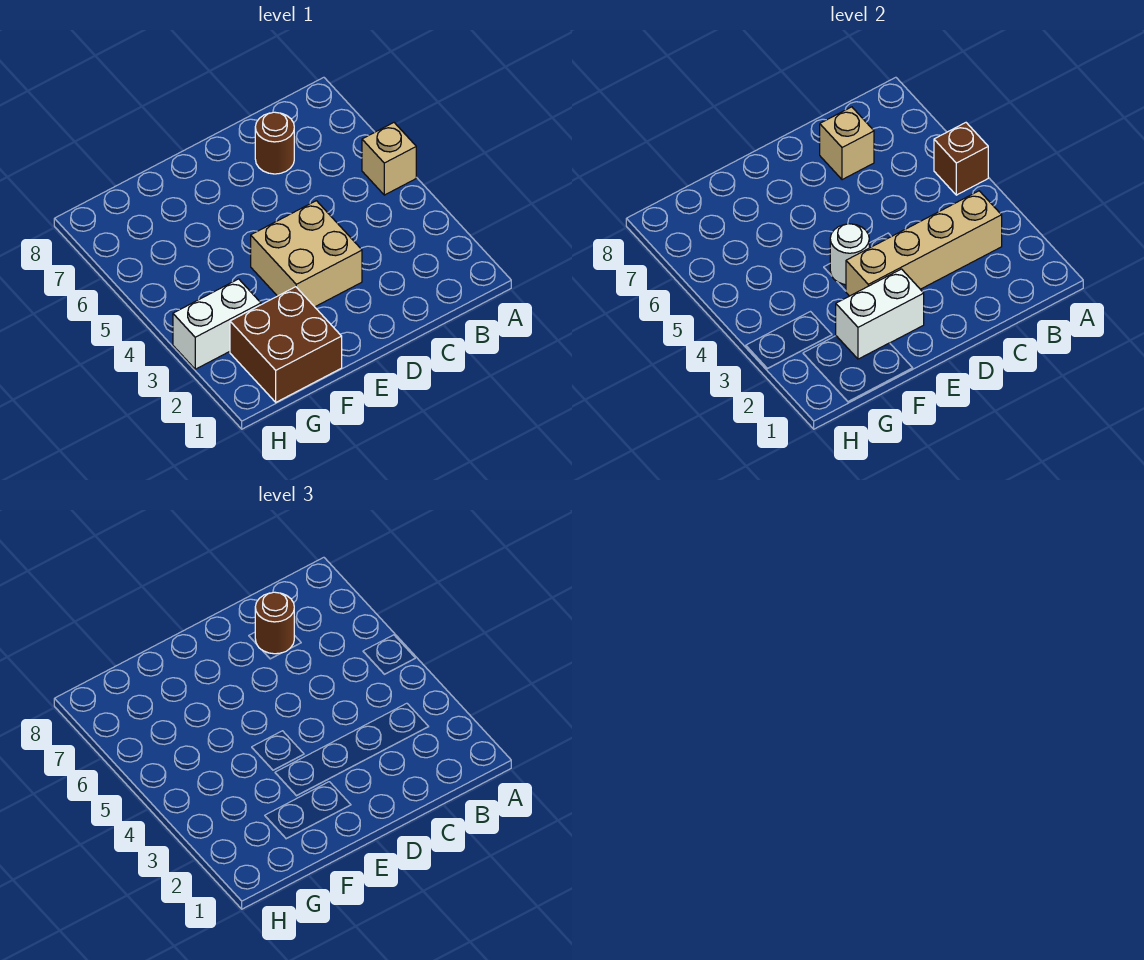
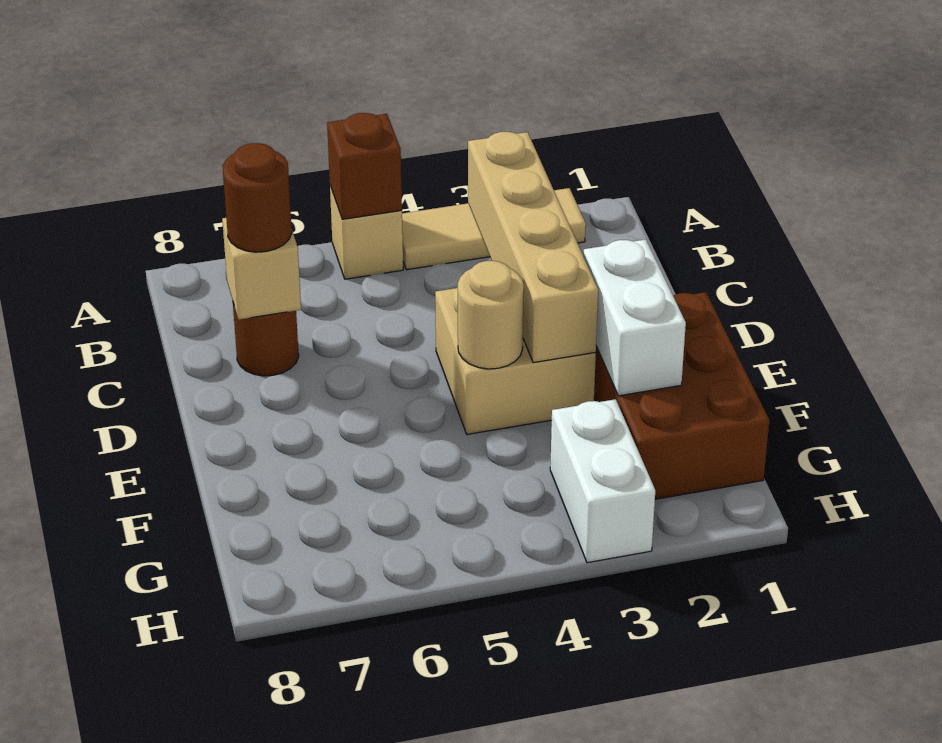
none -> tan tile A2:A4 level 1
white round brick E4 level 2 -> tan round brick E4 level 2
brown brick F1:G2 level 1 -> brown brick E1:G2 level 1

